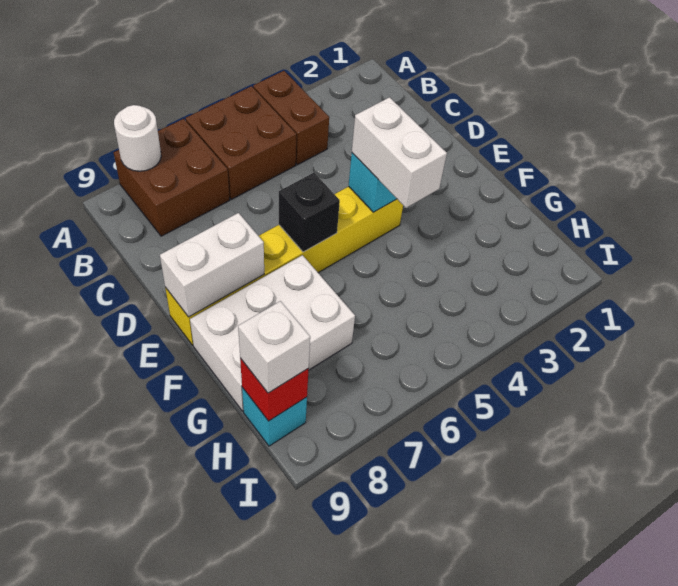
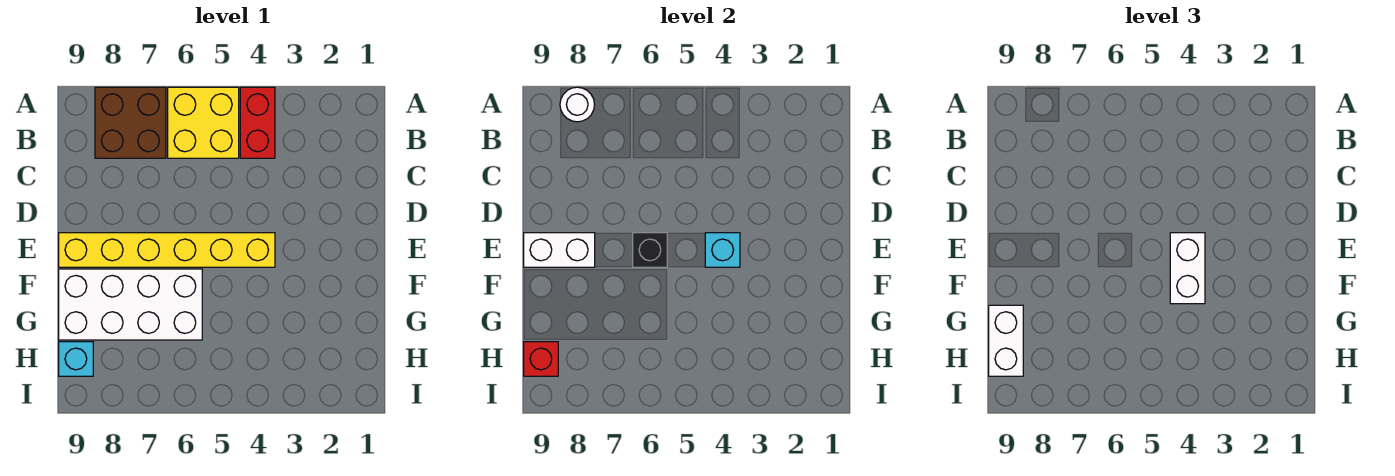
brown brick A4:B4 level 1 -> red brick A4:B4 level 1
brown brick A5:B6 level 1 -> yellow brick A5:B6 level 1
white brick F7:G9 level 1 -> white brick F6:G9 level 1
white brick H9 level 3 -> white brick G9:H9 level 3

